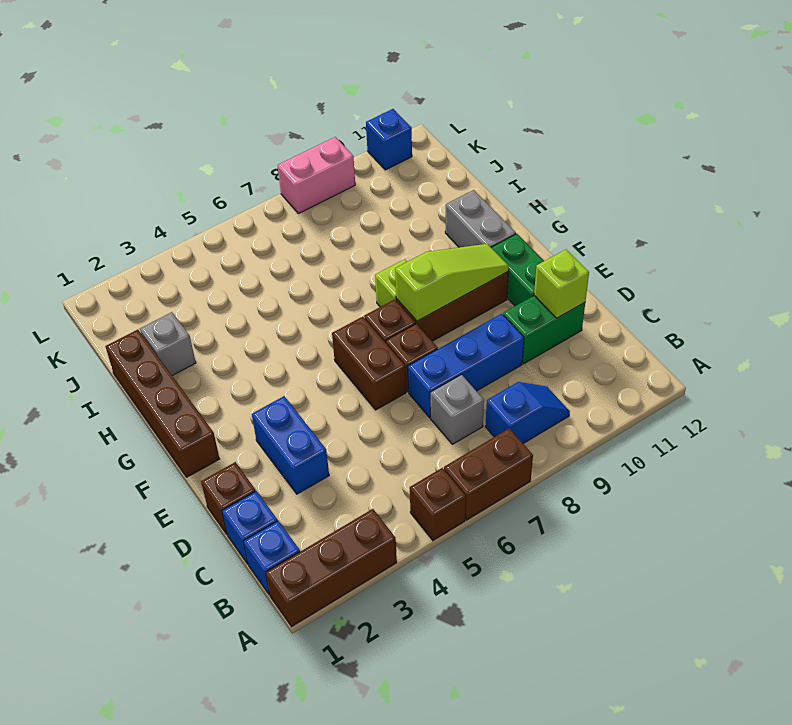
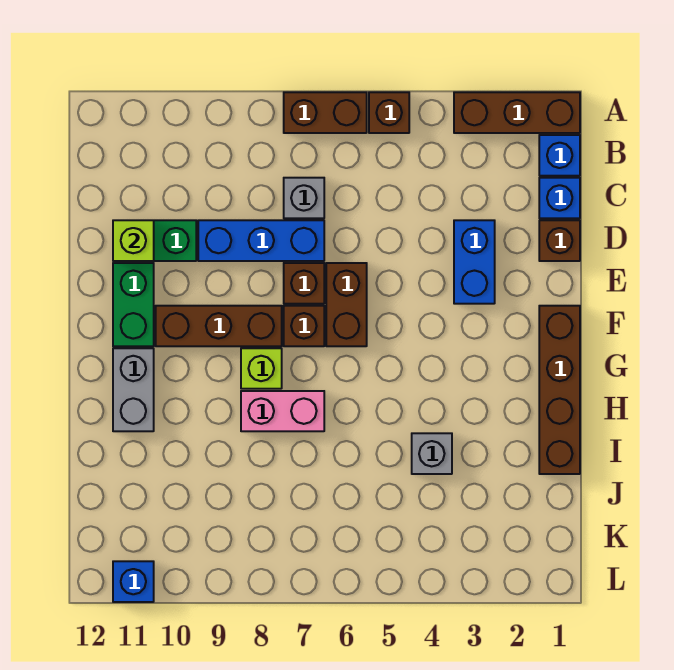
blue slope B8:B9 level 1 top 8 -> none
lime slope F8:F10 level 2 top 8 -> none
grey brick I2 level 1 -> grey brick I4 level 1
pink brick L8:L9 level 1 -> pink brick H7:H8 level 1

